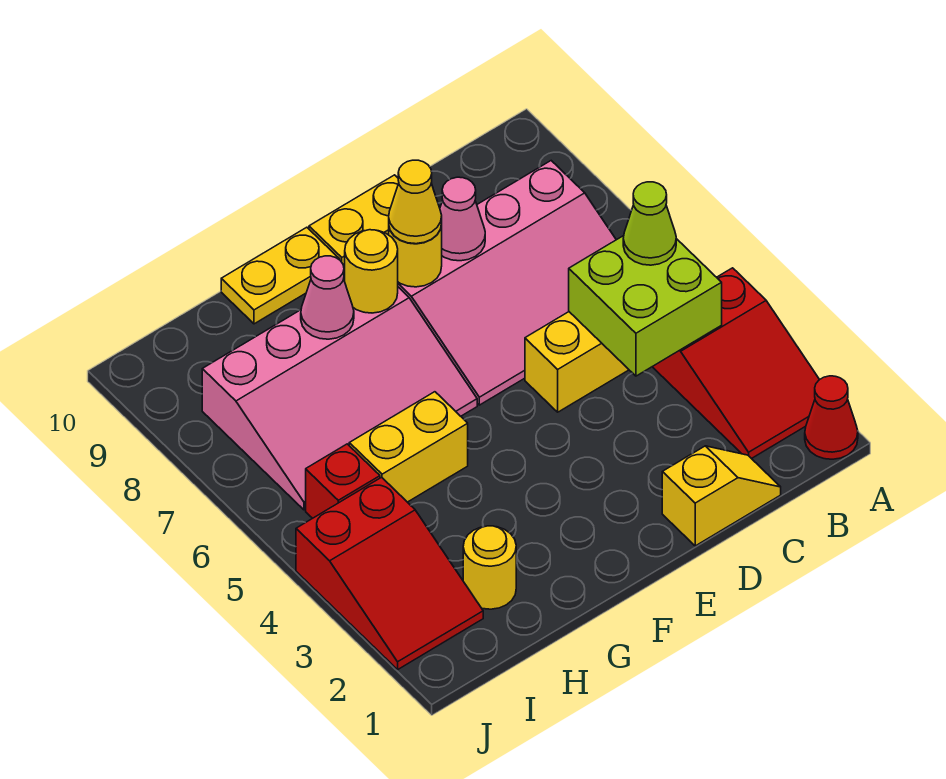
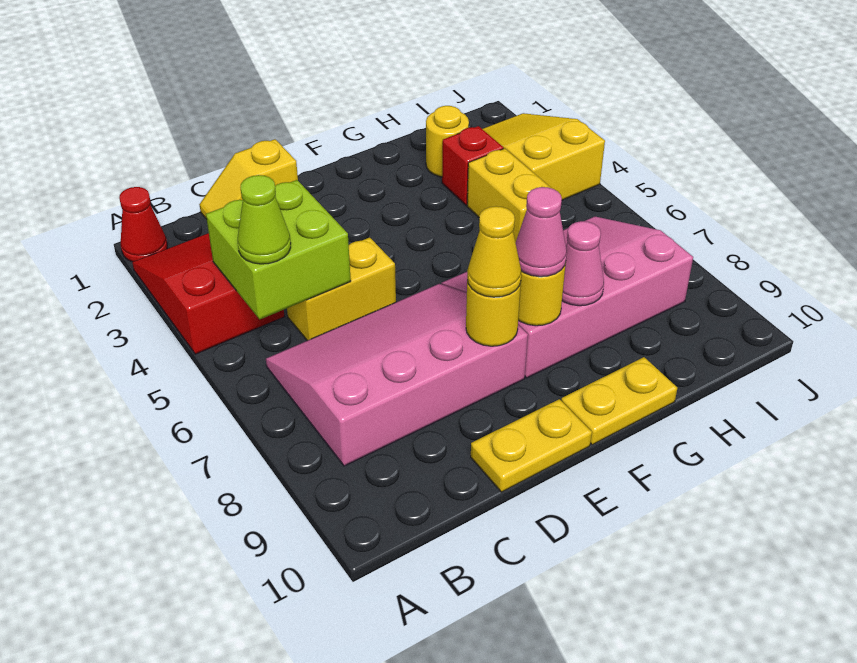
pink cone D8 level 2 -> pink cone F8 level 3
yellow brick G5:H5 level 1 -> yellow brick H4:H5 level 1
red slope I2:J4 level 1 top 4 -> yellow slope I2:J4 level 1 top 4
red brick I5 level 1 -> red brick H3 level 1

